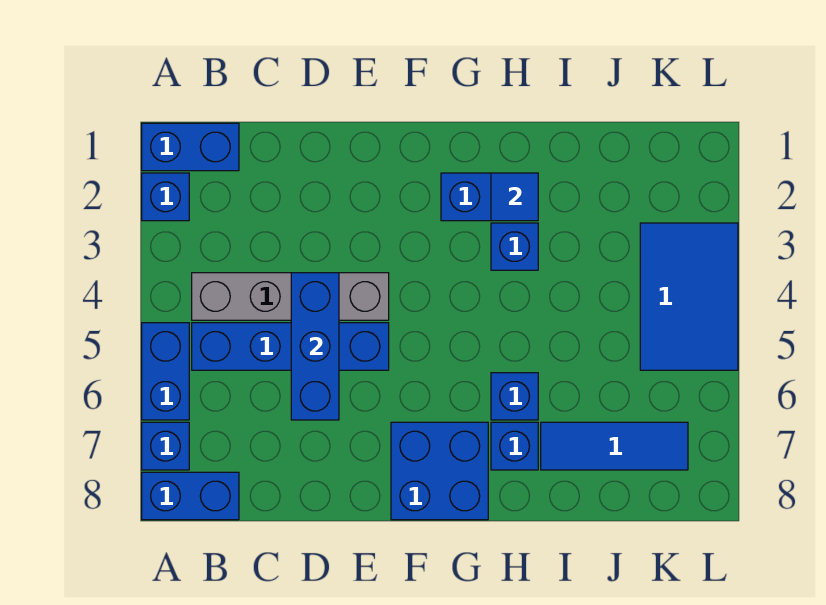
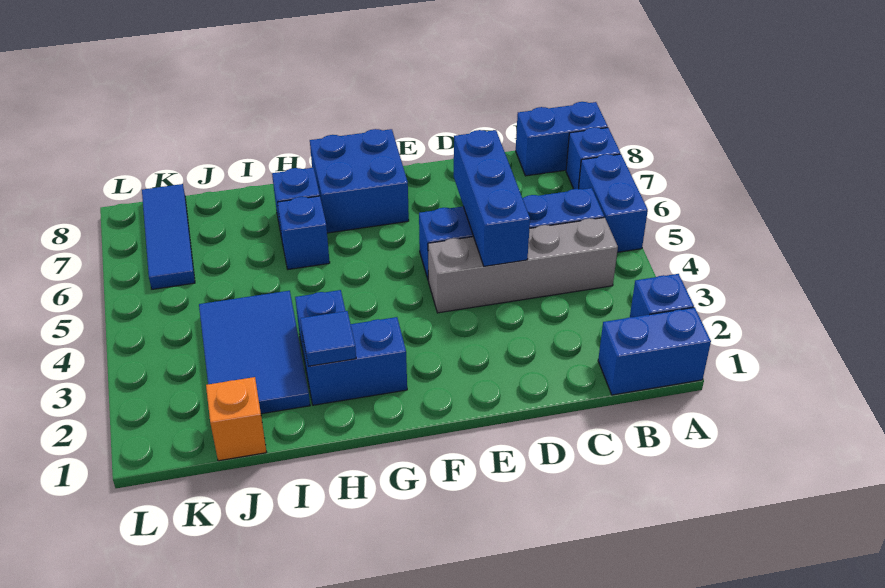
blue tile I7:K7 level 1 -> blue tile K6:K8 level 1
none -> orange brick J1 level 1
blue tile K3:L5 level 1 -> blue tile I2:J4 level 1

